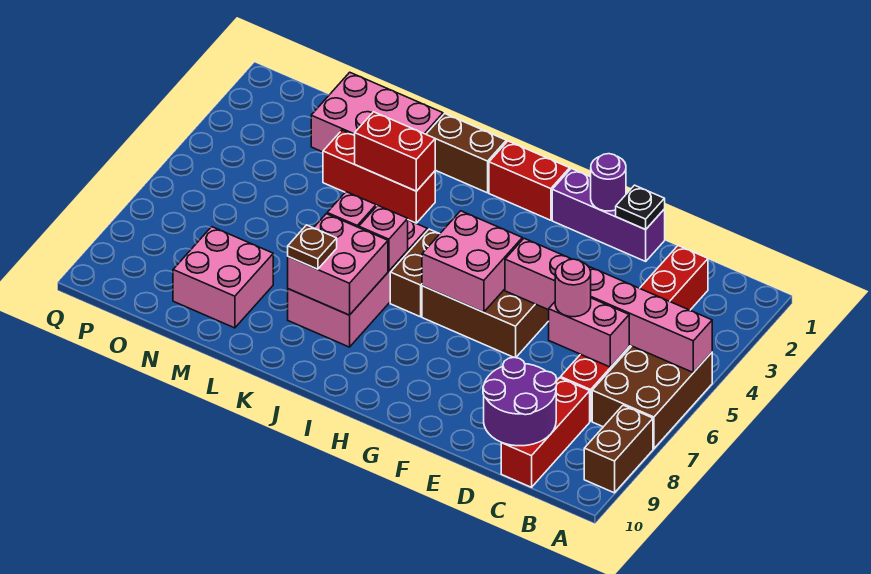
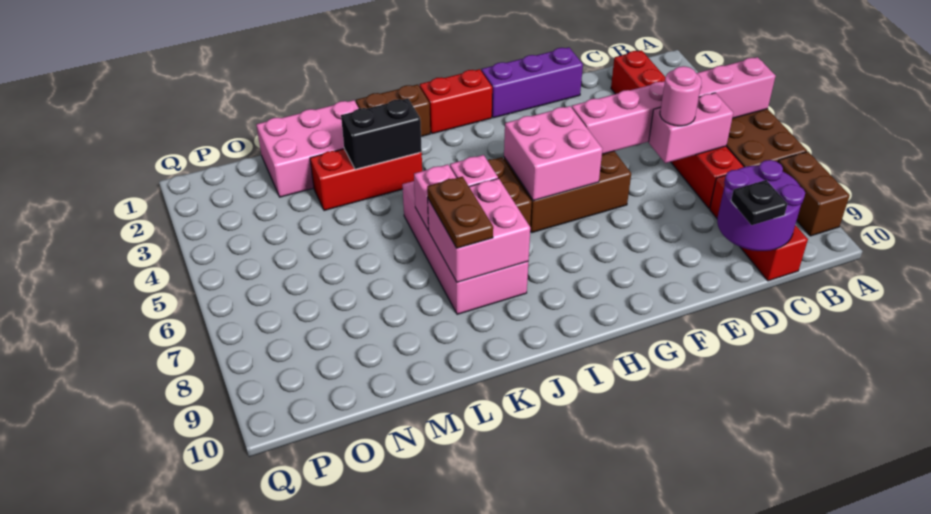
black plate E1 level 2 -> black plate D10 level 3
purple round brick F1 level 2 -> none
red brick K3:L3 level 2 -> black brick K3:L3 level 2
brown plate K8 level 3 -> brown plate K7:K8 level 3
pink brick M8:N9 level 1 -> none

